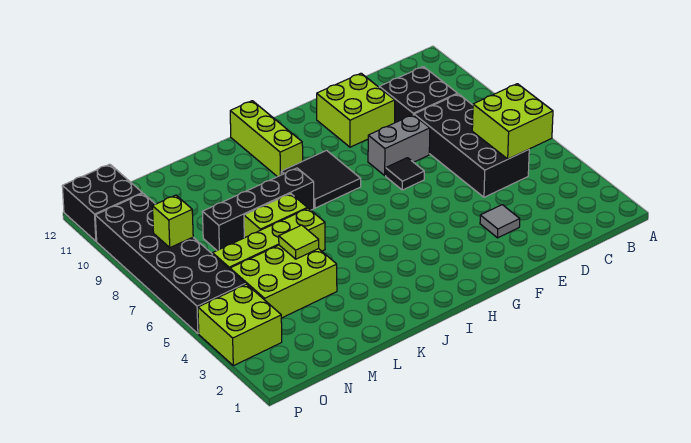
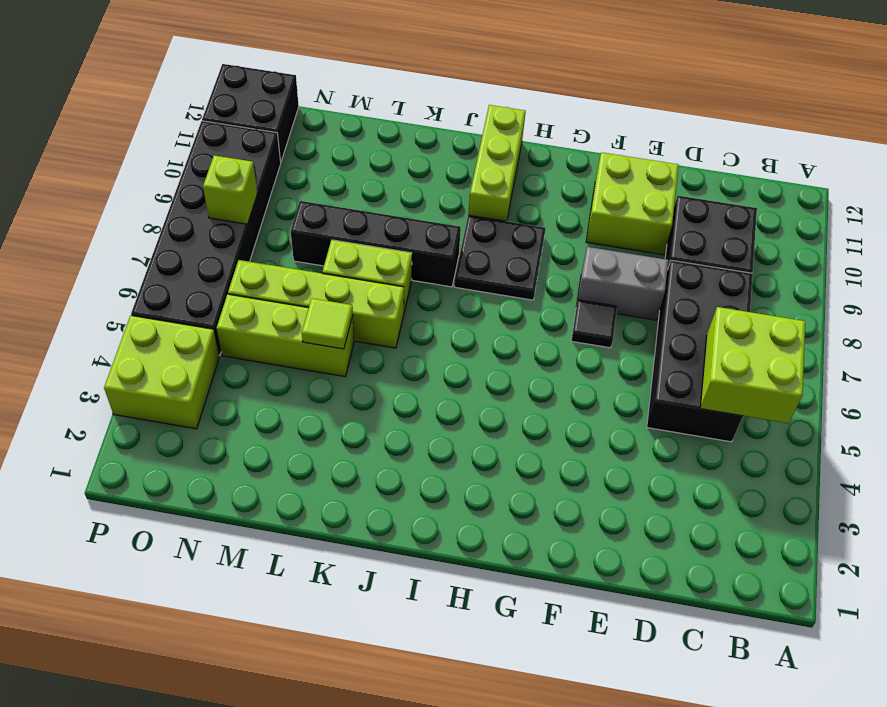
grey tile E3 level 1 -> none
black tile H8:I9 level 1 -> black plate H8:I9 level 1
lime brick L4:N5 level 1 -> lime brick L5:N5 level 1

